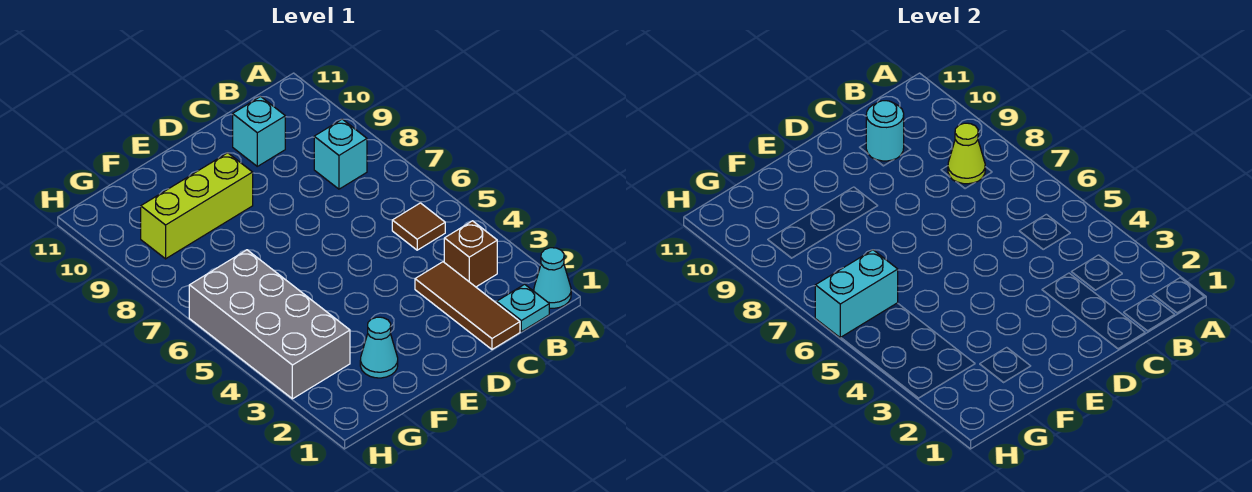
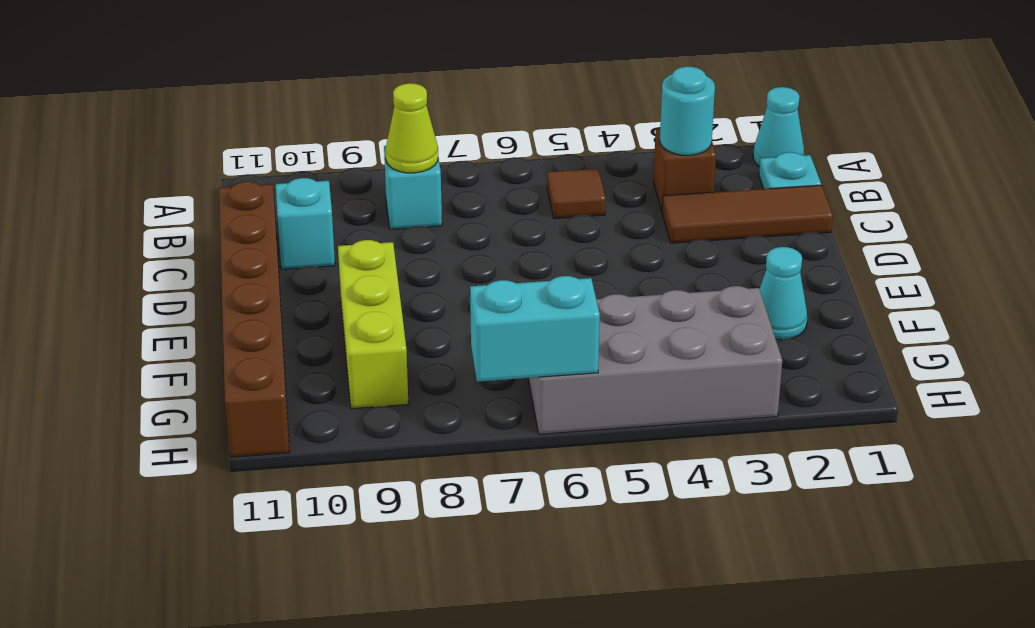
cyan round brick C10 level 2 -> cyan round brick B3 level 2
none -> brown brick C11:H11 level 1
cyan brick G6:H6 level 2 -> cyan brick H6:H7 level 2

